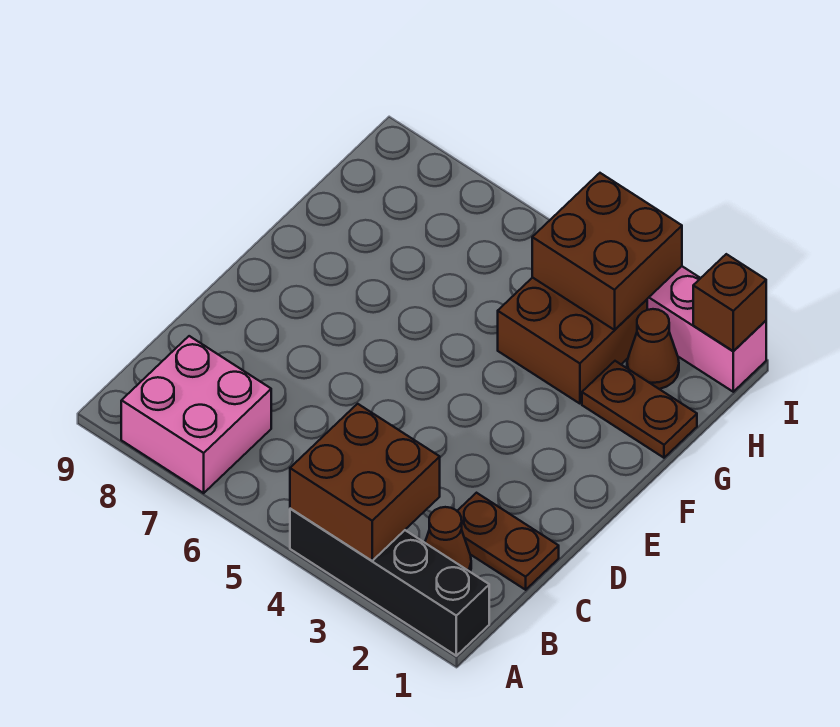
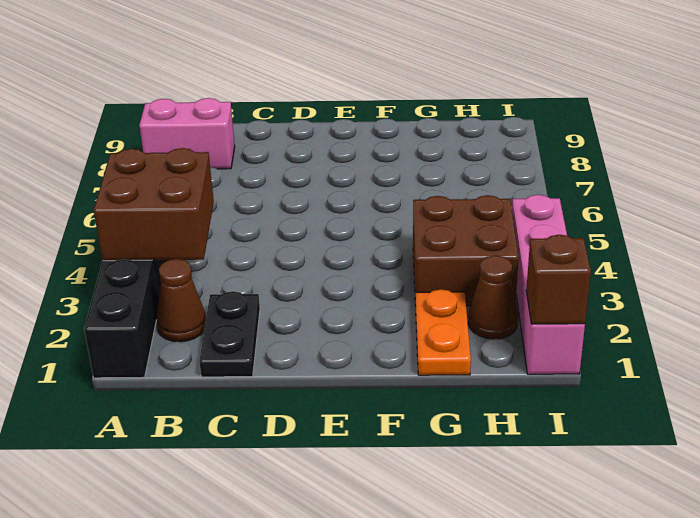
pink brick A7:B8 level 1 -> pink brick A8:B8 level 1
brown plate C1:C2 level 1 -> black plate C1:C2 level 1
brown plate G1:G2 level 1 -> orange plate G1:G2 level 1
brown brick H3:I4 level 2 -> none

